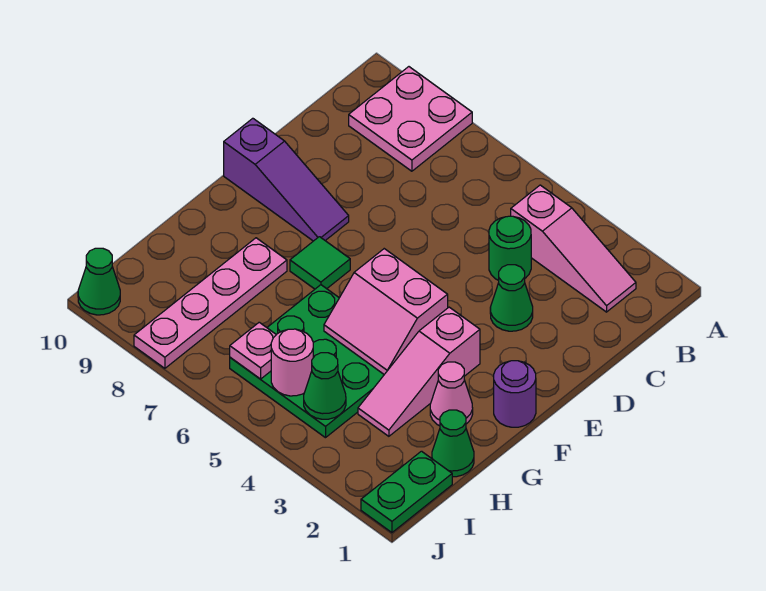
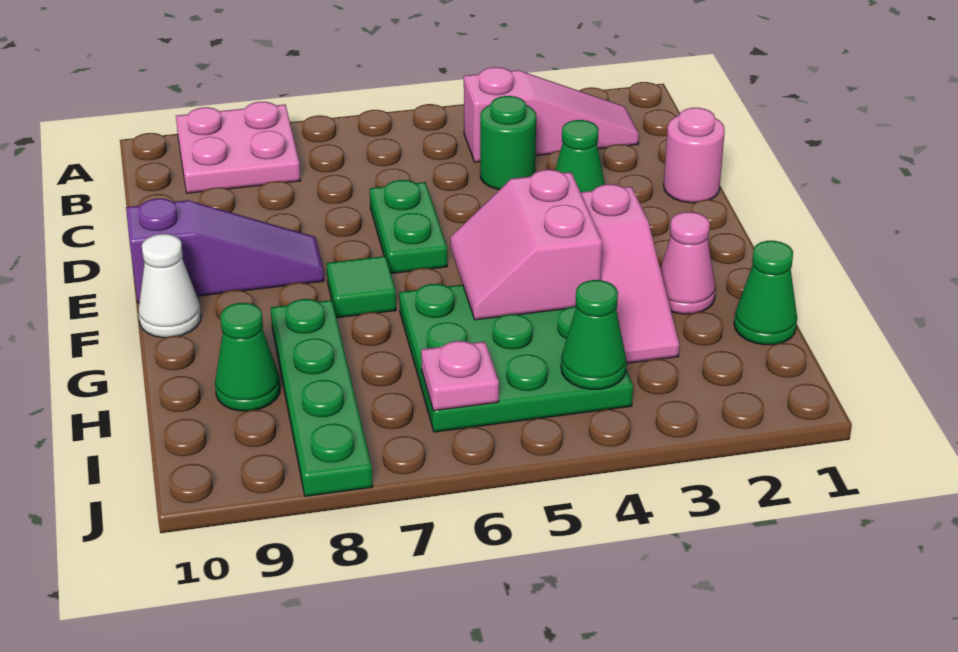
purple round brick F1 level 1 -> none
pink slope F4:G5 level 2 top F -> pink slope F4:G5 level 2 top 4
none -> white cone F10 level 1
pink plate G8:J8 level 1 -> green plate G8:J8 level 1
green plate I1:J1 level 1 -> green plate D6:E6 level 1
pink round brick I5 level 2 -> pink round brick D1 level 1
green cone J10 level 1 -> green cone H9 level 1

